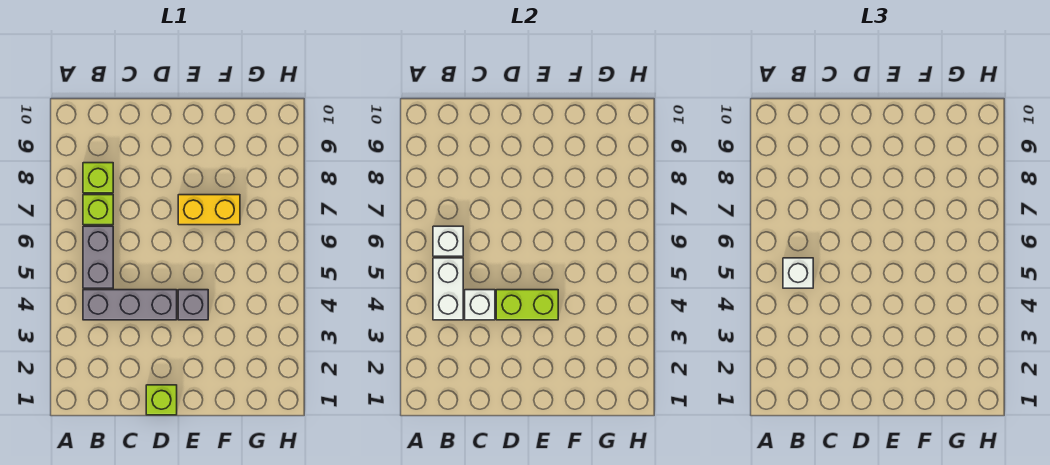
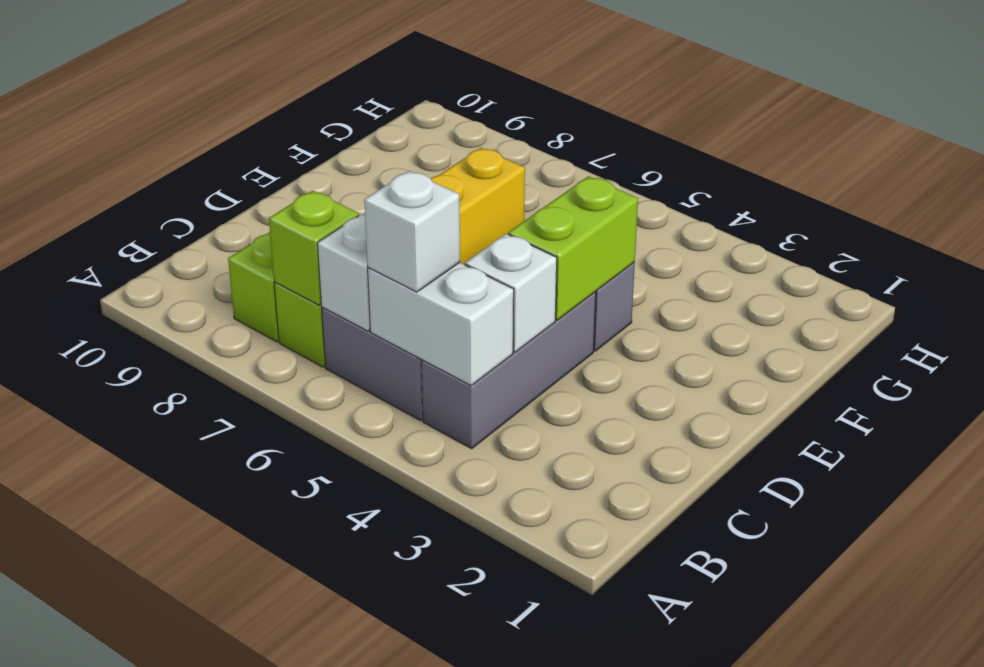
lime brick D1 level 1 -> lime brick B7 level 2

